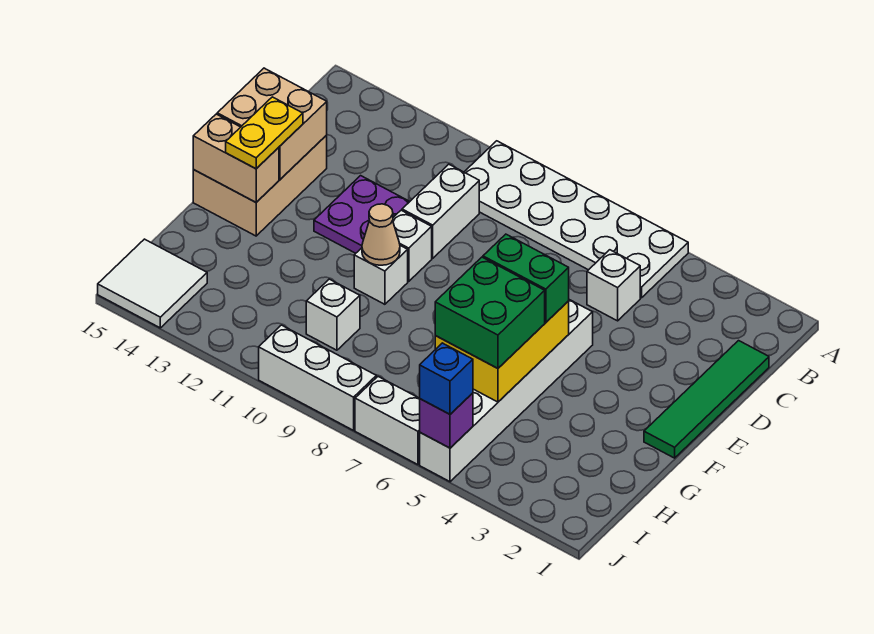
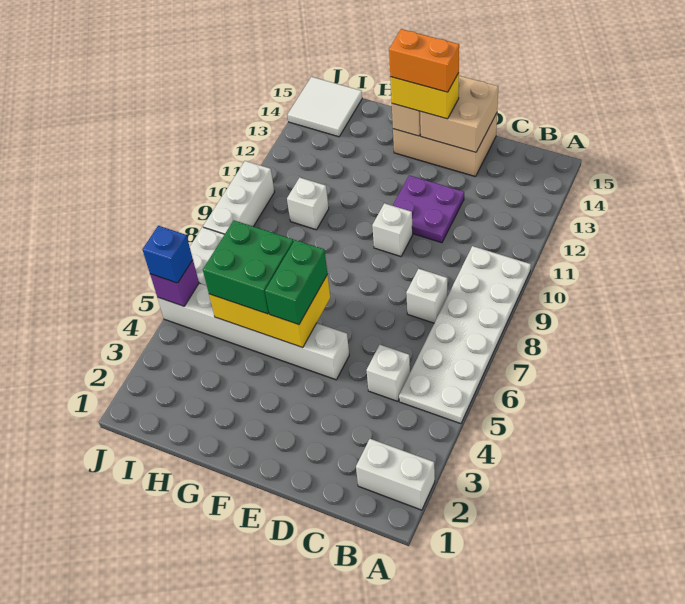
green tile C1:F1 level 1 -> none
white brick C10:D10 level 1 -> white brick A2:B2 level 1
yellow plate E14:F14 level 3 -> yellow brick E14:F14 level 3
none -> orange brick E14:F14 level 4
white brick F10 level 1 -> white brick C8 level 1
tan cone F10 level 2 -> none

